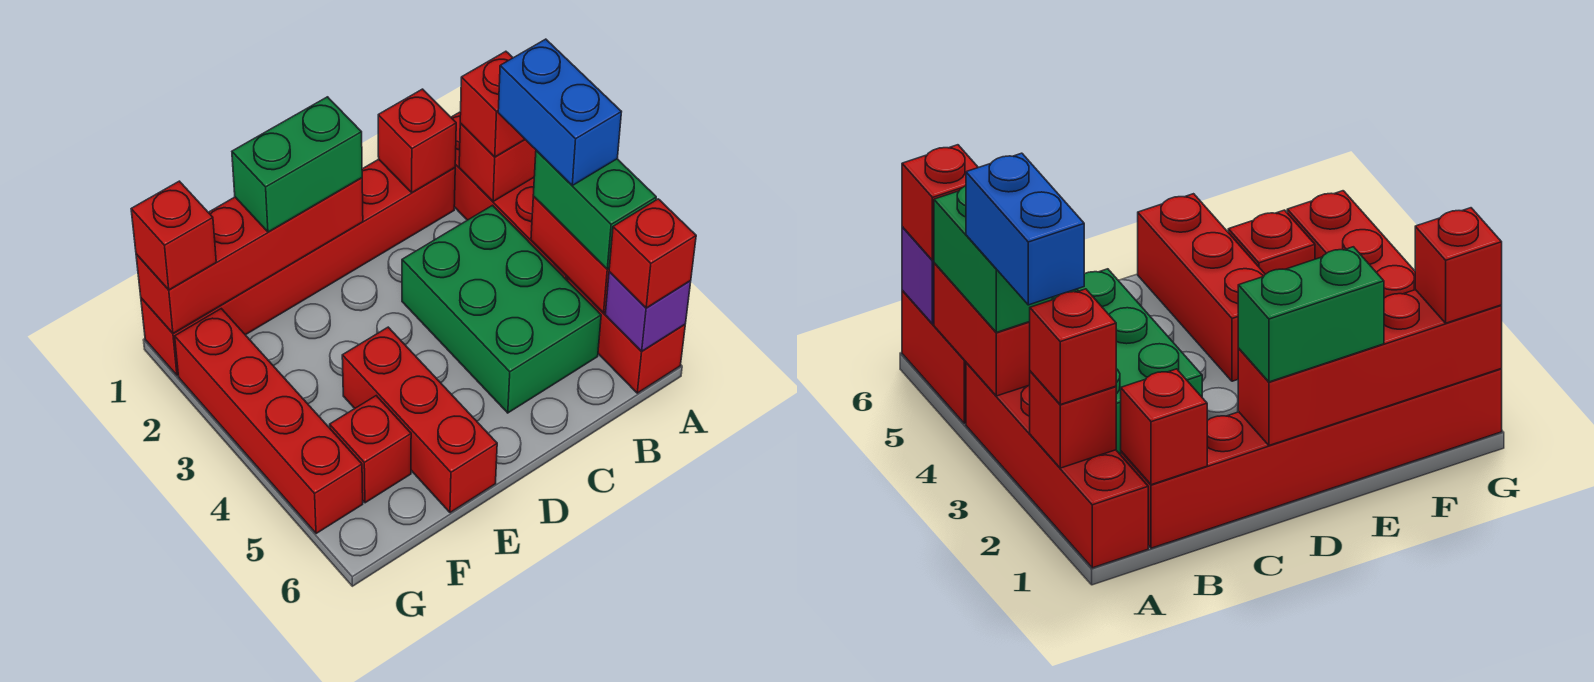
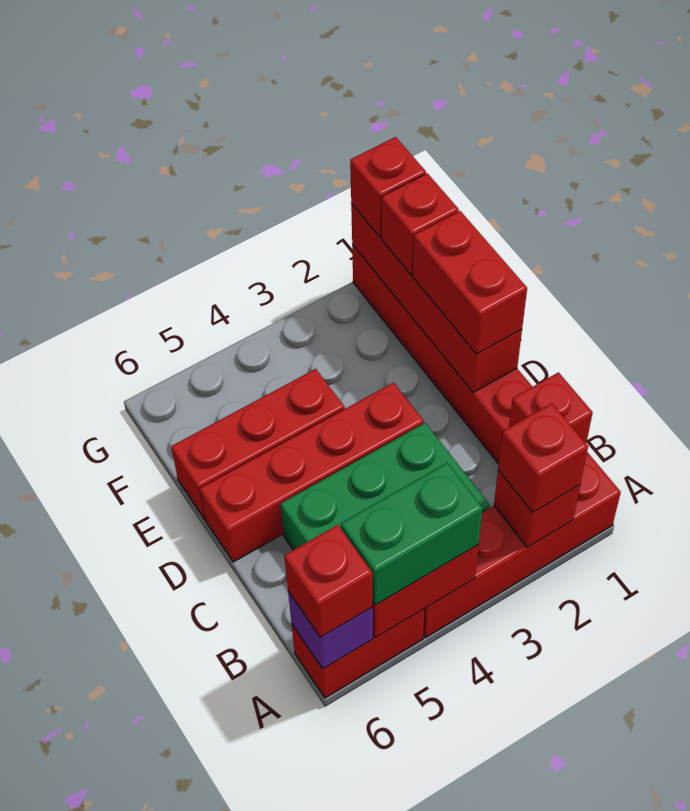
blue brick A3:A4 level 4 -> none
green brick D1:E1 level 3 -> red brick D1:E1 level 3
red brick F5 level 1 -> red brick F1 level 3
red brick G2:G5 level 1 -> red brick D3:D6 level 1

